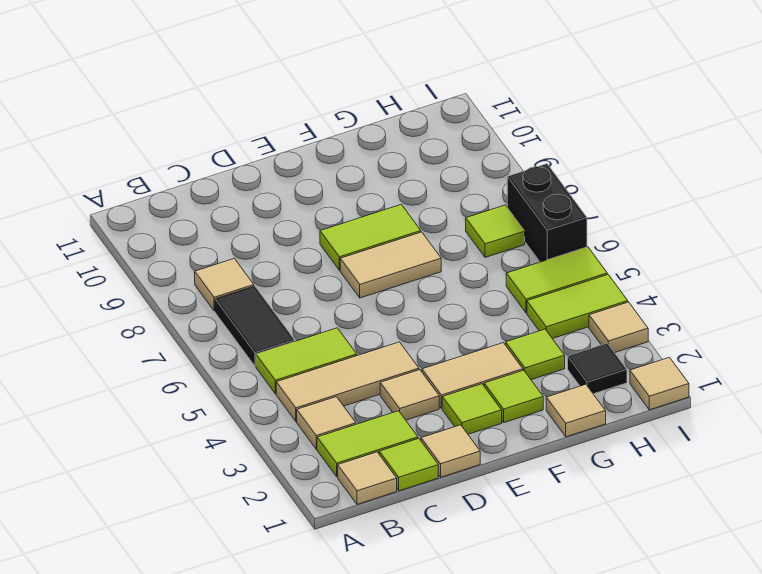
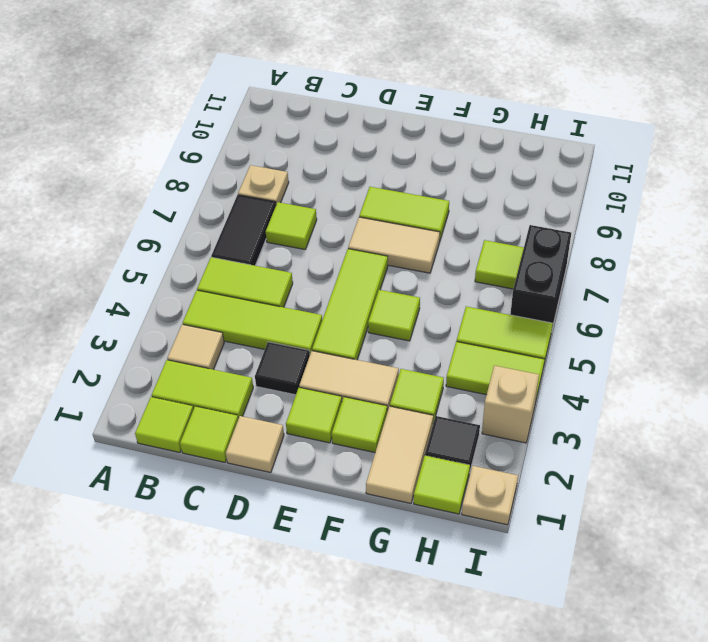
tan tile B1 level 1 -> lime tile B1 level 1
tan tile B4:D4 level 1 -> lime tile B4:D4 level 1
tan tile B8 level 1 -> tan plate B8 level 1
none -> lime tile C7 level 1
tan tile D3 level 1 -> black tile D3 level 1
none -> lime tile E4:E6 level 1
none -> lime tile F5 level 1
tan tile G1 level 1 -> tan tile G1:G2 level 1
none -> lime tile H1 level 1
tan tile I1 level 1 -> tan plate I1 level 1
tan tile I3 level 1 -> tan brick I3 level 1

